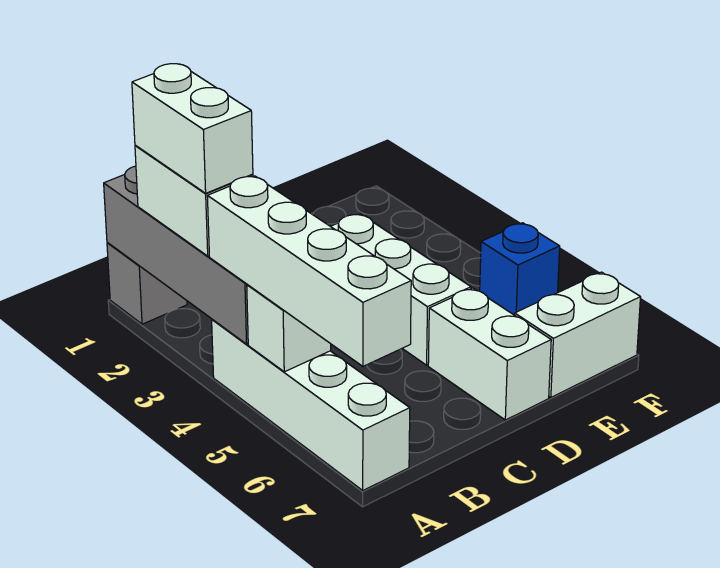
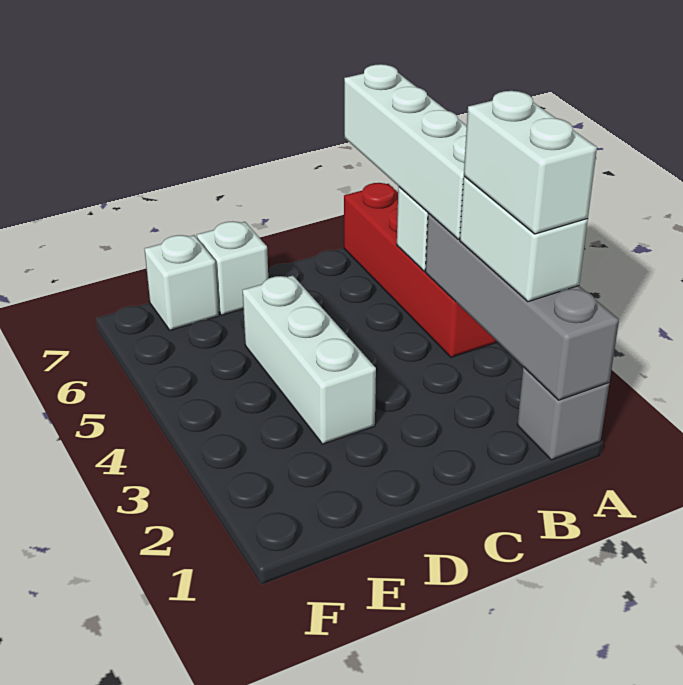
white brick A4:A7 level 1 -> red brick A4:A7 level 1
white brick D6:D7 level 1 -> white brick D7 level 1
white brick E7:F7 level 1 -> white brick E7 level 1
blue brick F5 level 1 -> none

